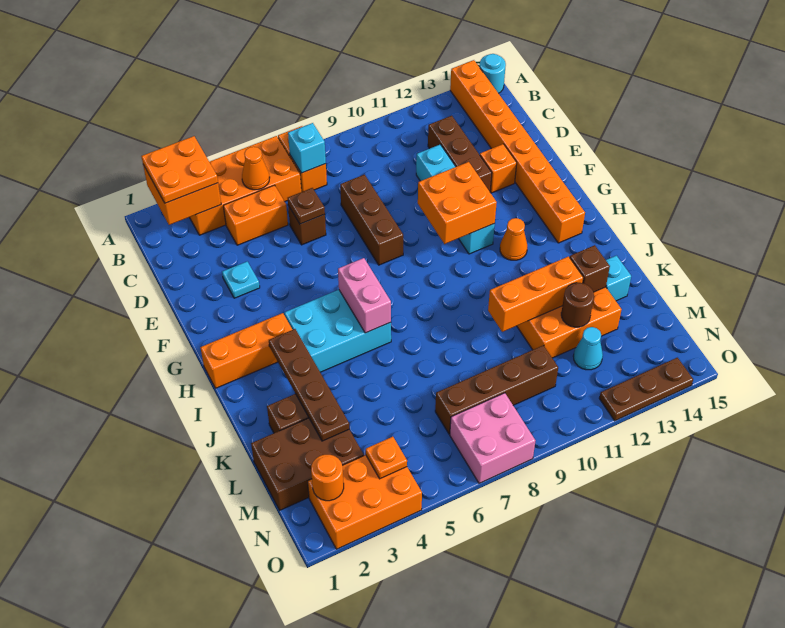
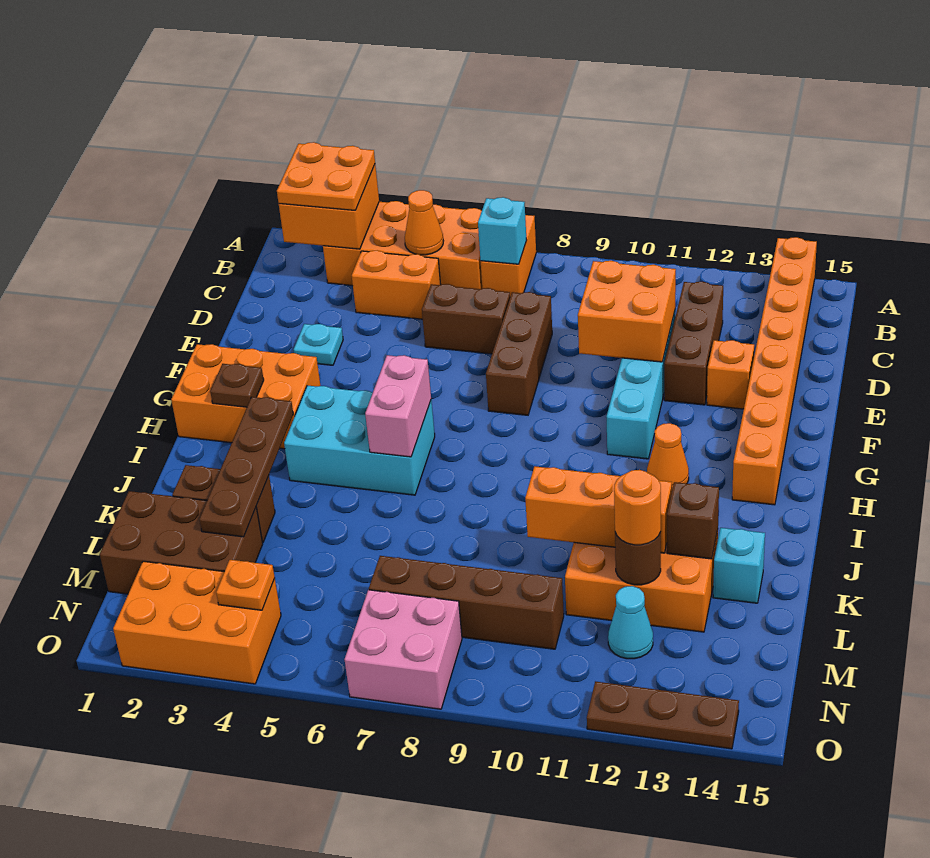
cyan round brick A15 level 1 -> none
brown brick D6 level 1 -> brown brick D6:D7 level 1
brown plate D6 level 2 -> brown plate H2 level 2
orange brick F10:G11 level 2 -> orange brick D10:E11 level 2
orange brick H1:H3 level 1 -> orange brick G1:H3 level 1
orange round brick N2 level 2 -> orange round brick L12 level 3

